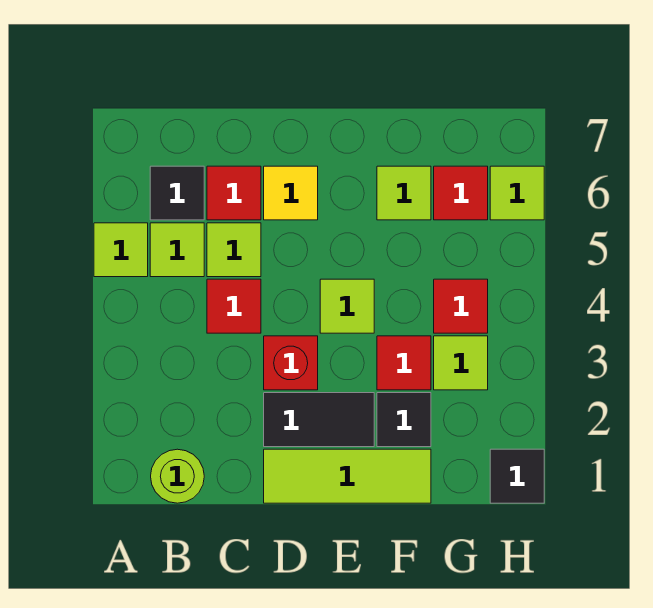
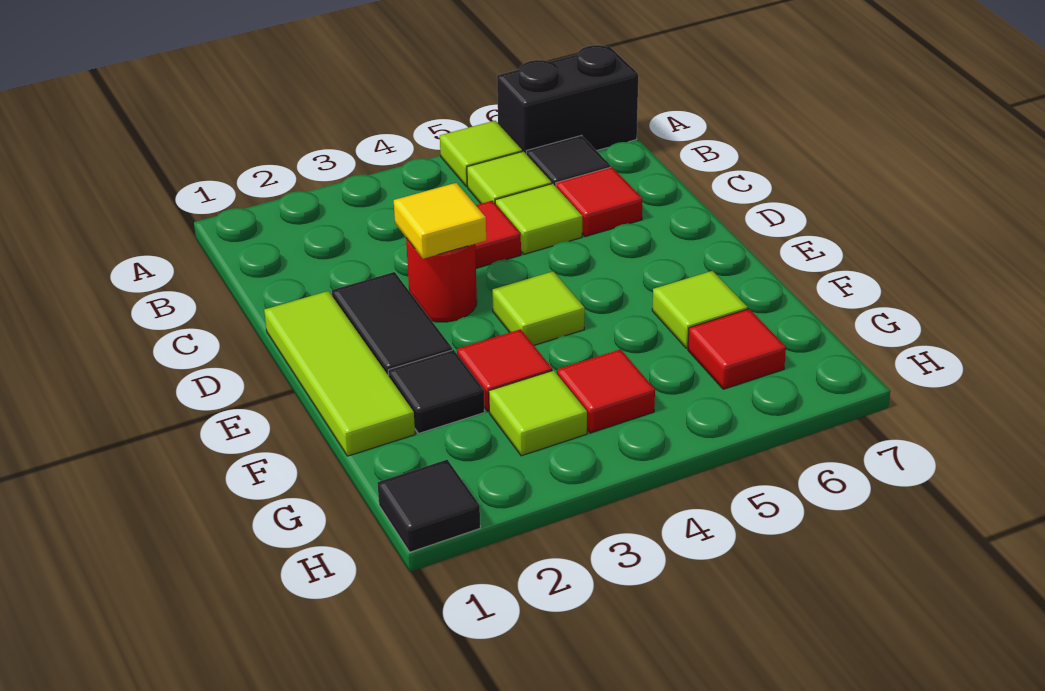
none -> black brick A6:A7 level 1
lime round brick B1 level 1 -> none
red brick D3 level 1 -> red round brick D3 level 1
yellow tile D6 level 1 -> yellow tile D3 level 2
lime tile H6 level 1 -> none

